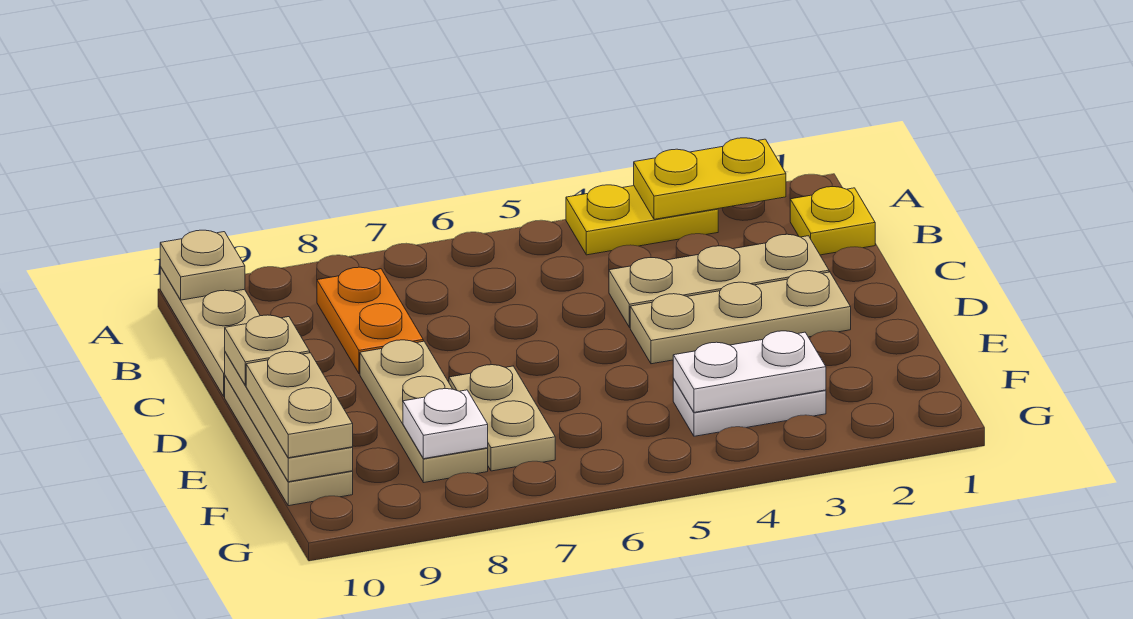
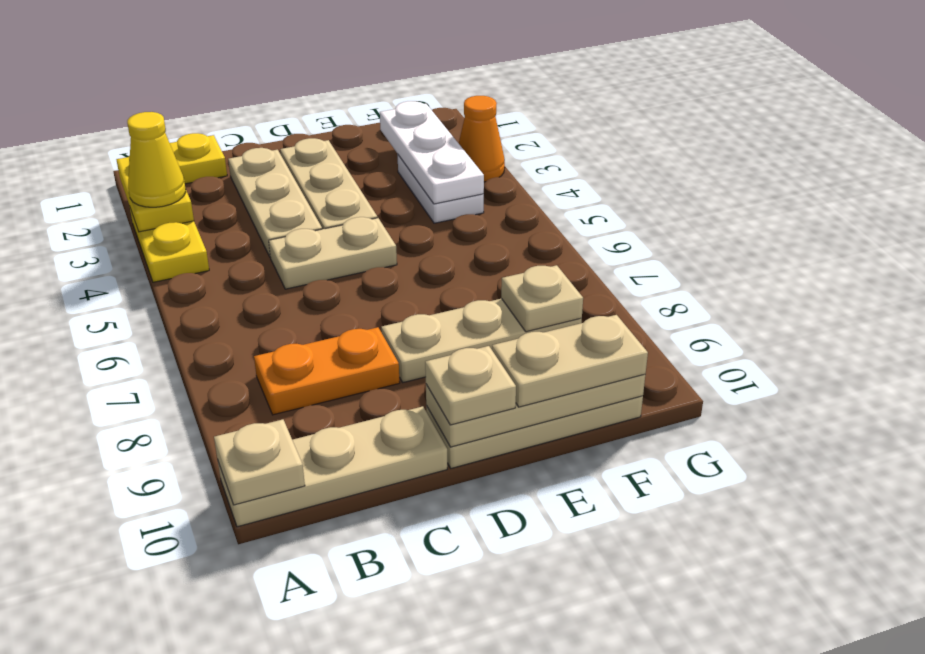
none -> yellow cone A3 level 3
tan plate E7:F7 level 1 -> tan plate C5:D5 level 1
white plate F3:F4 level 2 -> white plate F2:F4 level 2
white plate F8 level 2 -> tan plate F8 level 2
none -> orange cone G3 level 1

